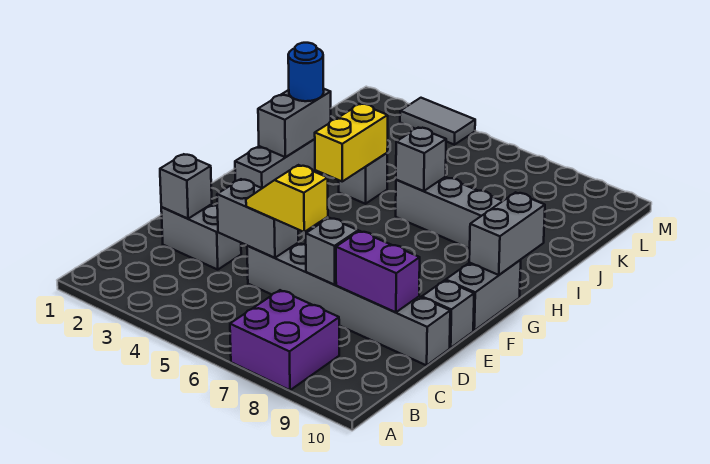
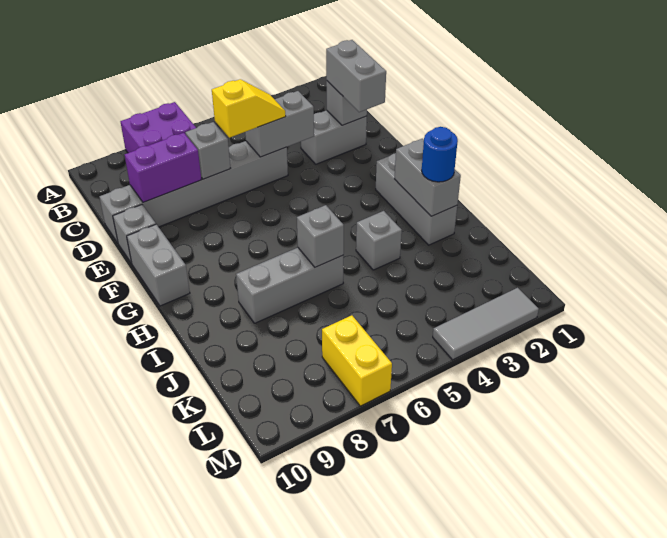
grey brick G10:H10 level 2 -> grey brick D2:E2 level 3
yellow brick H4:I4 level 2 -> yellow brick L7:M7 level 1
grey tile M3:M4 level 1 -> grey tile M2:M4 level 1

